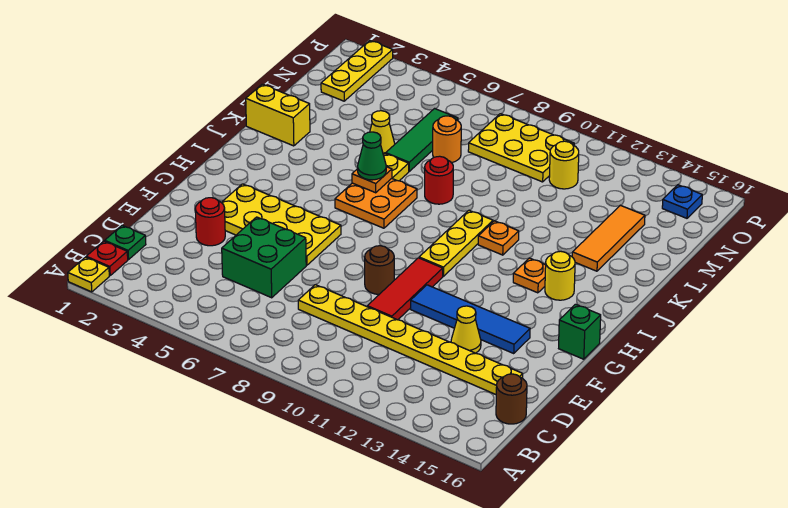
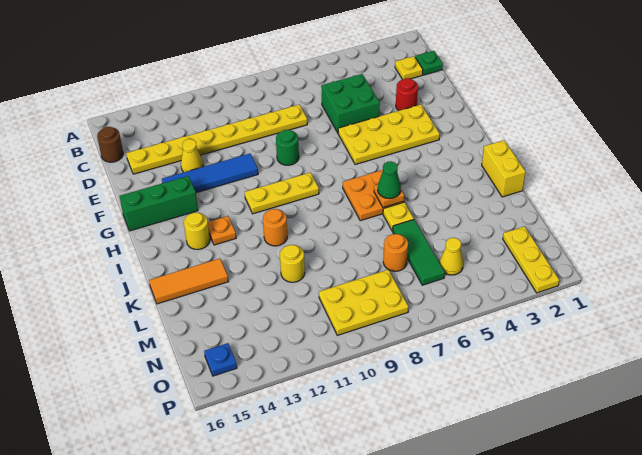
yellow plate A1 level 1 -> yellow plate C2 level 1
red plate B1 level 1 -> none
red tile E10:G10 level 1 -> none
brown round brick F9 level 1 -> green round brick F9 level 1
green brick G16 level 1 -> green brick G14:G16 level 1
yellow plate H10:J10 level 1 -> yellow plate H9:H11 level 1
orange plate J11 level 1 -> orange round brick J11 level 1
yellow brick K1:K2 level 1 -> yellow brick J1:K1 level 1
red round brick K8 level 1 -> none
orange tile K14:M14 level 1 -> orange tile K14:K16 level 1
yellow cone L5 level 1 -> yellow cone N5 level 1
yellow round brick N11 level 1 -> yellow round brick L11 level 1

